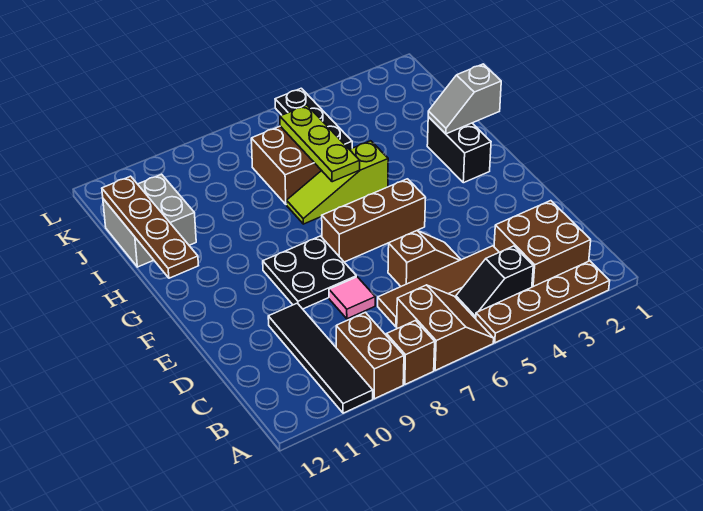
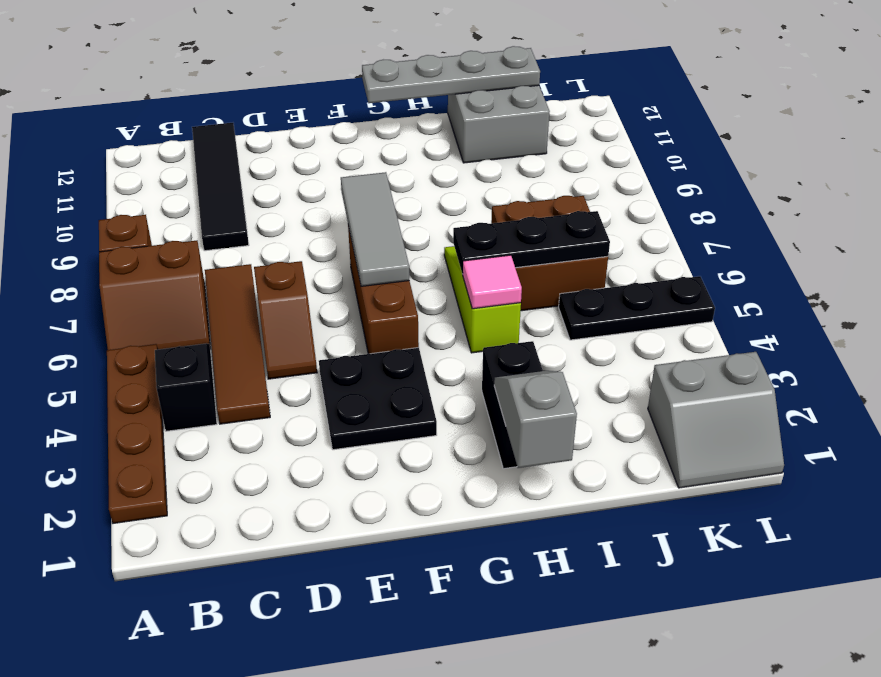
brown brick A9:B9 level 1 -> none
black tile A10:D10 level 1 -> black tile C9:C12 level 1
brown brick B2:C3 level 1 -> none
pink tile D8 level 1 -> pink tile H5 level 2
black plate E8:F9 level 1 -> black plate E3:F4 level 1
none -> grey tile F6:F8 level 2
black brick G2:H2 level 1 -> black brick H2:H3 level 1
brown plate G12:J12 level 2 -> grey plate G12:J12 level 2
lime plate H6:J6 level 2 -> black plate H6:J6 level 2
none -> grey slope K1:L2 level 1 top 2

